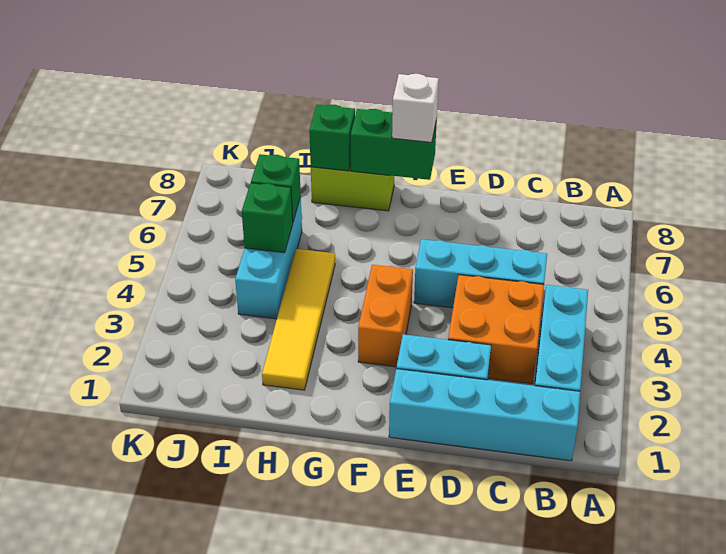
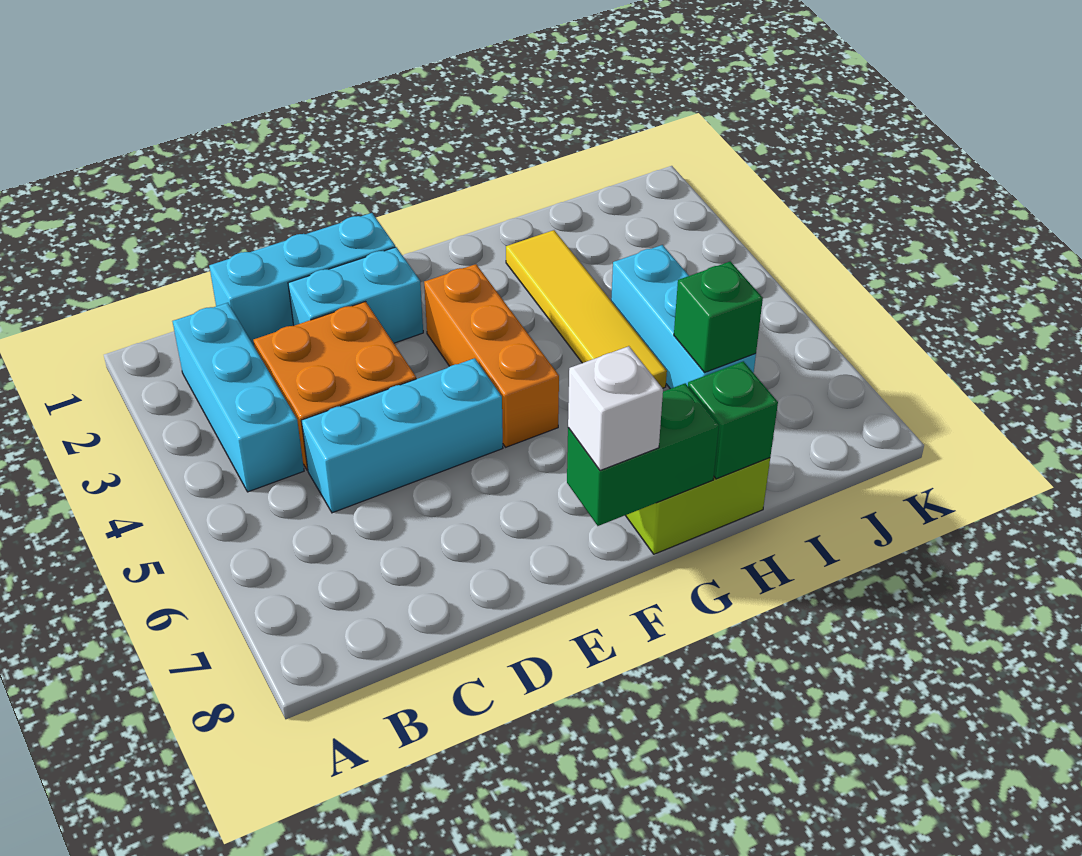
cyan brick B1:E1 level 1 -> cyan brick C1:E1 level 1
orange brick F3:F4 level 1 -> orange brick F3:F5 level 1
green brick I5 level 2 -> none

